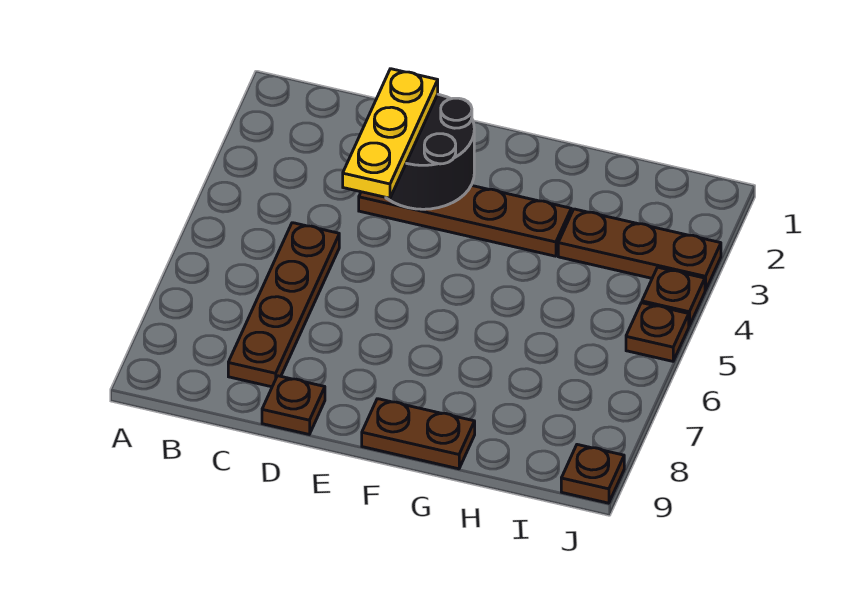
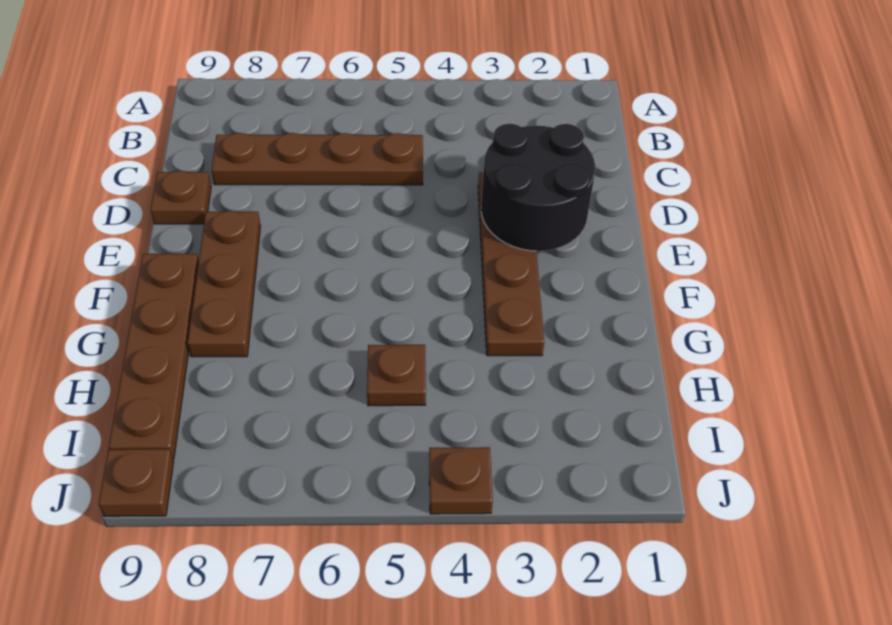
yellow plate D2:D4 level 3 -> none
brown plate F9:G9 level 1 -> brown plate F9:I9 level 1
brown plate H3:J3 level 1 -> brown plate E8:G8 level 1
brown plate J5 level 1 -> brown plate H5 level 1

